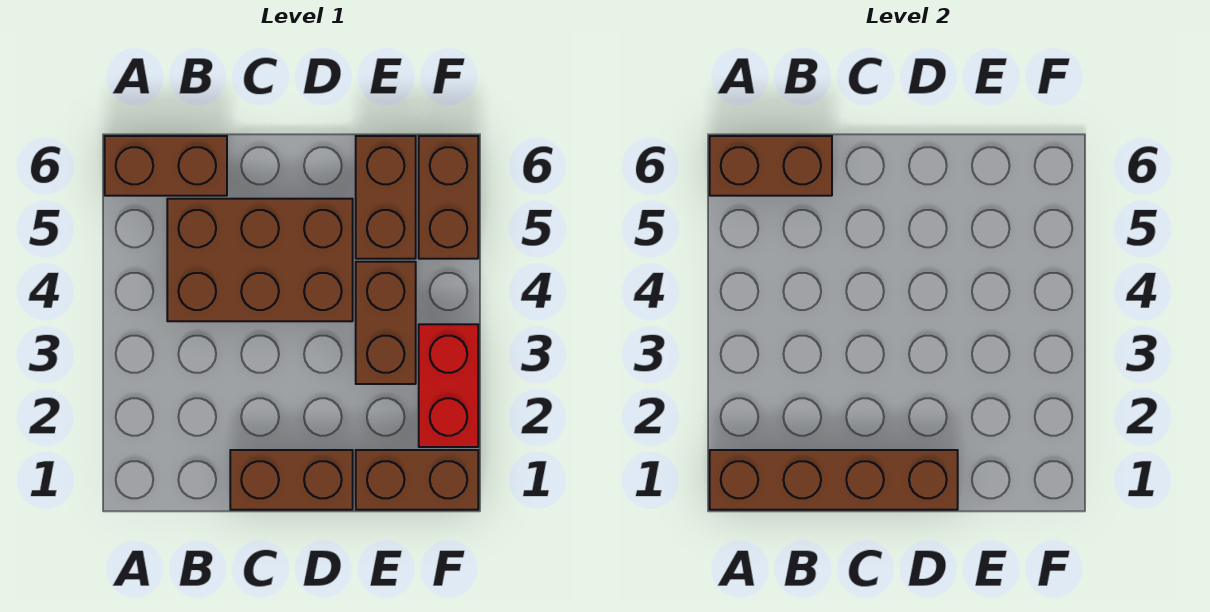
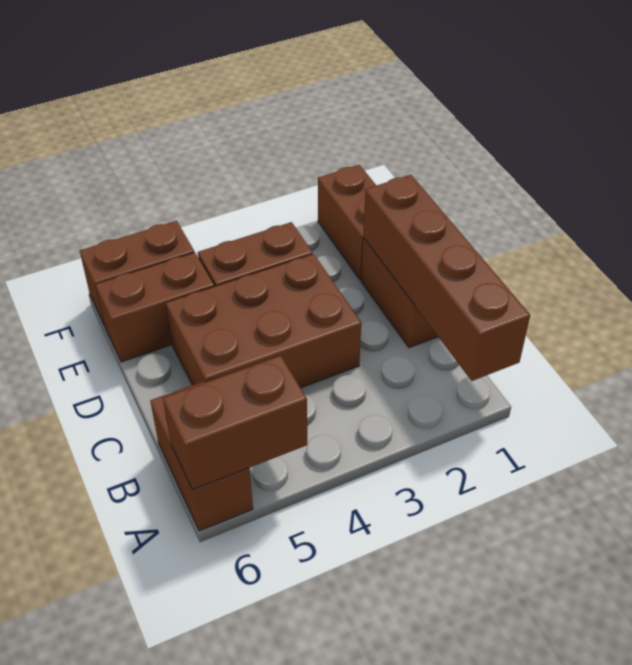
brown brick A6:B6 level 2 -> brown brick A5:A6 level 2
brown brick B4:D5 level 1 -> brown brick C3:D5 level 1
red brick F2:F3 level 1 -> none

